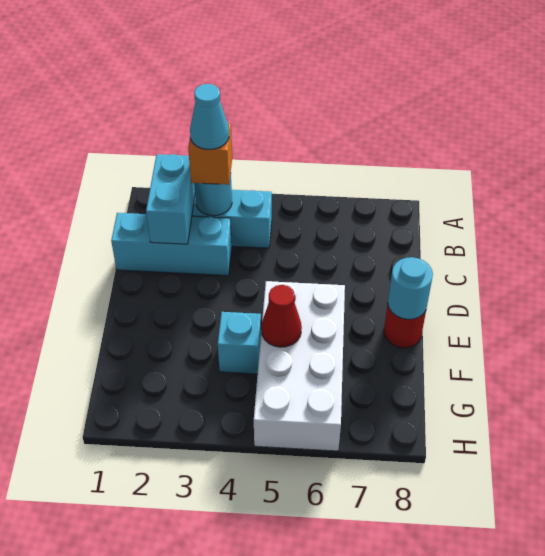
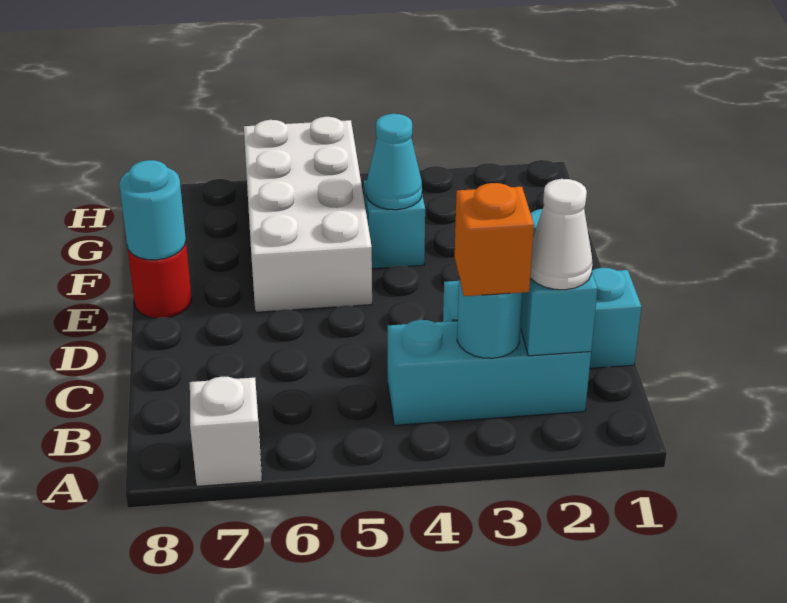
none -> white brick A7 level 1
none -> white cone B2 level 3
cyan cone B3 level 4 -> cyan cone F4 level 2
red cone F5 level 2 -> none

